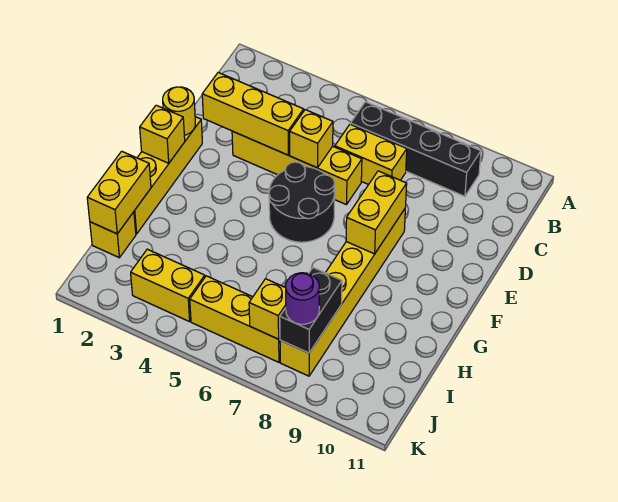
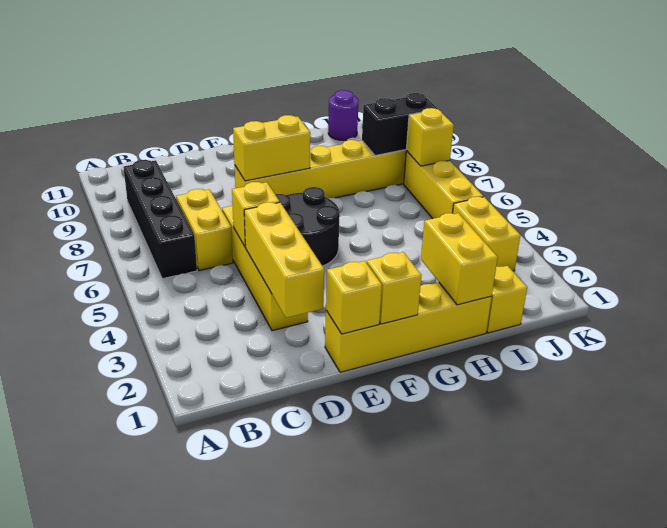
yellow round brick E1 level 2 -> yellow brick E1 level 2
yellow brick H1:I1 level 2 -> yellow brick H1:H2 level 2
purple round brick J8 level 3 -> purple round brick I11 level 1

